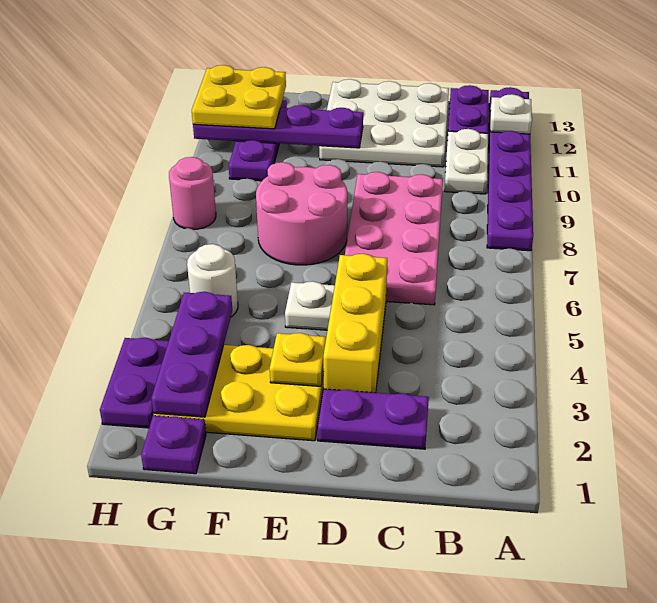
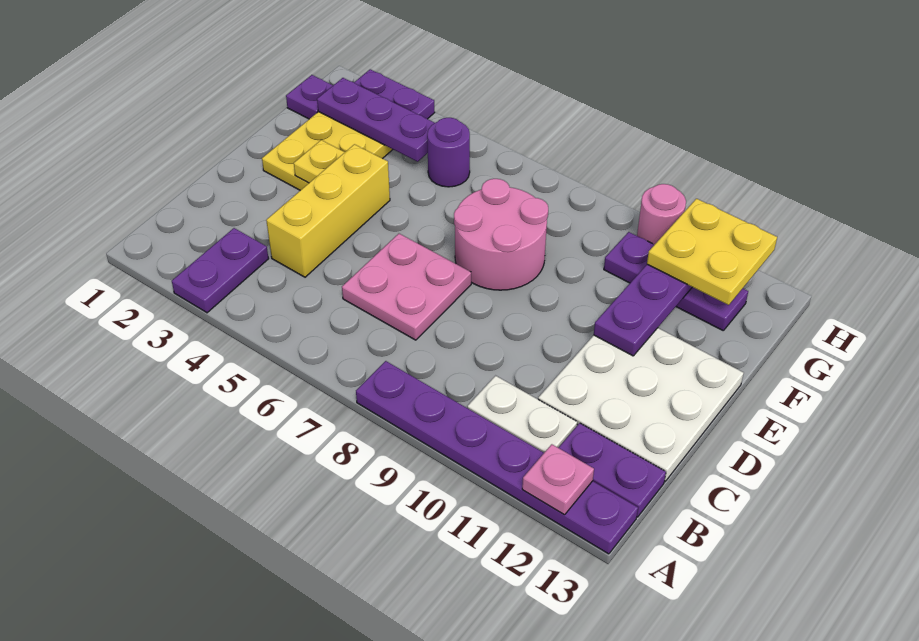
white plate A12 level 2 -> pink plate A12 level 2
purple plate C2:D2 level 1 -> purple plate A3:B3 level 1
pink plate C6:D9 level 1 -> pink plate C6:D7 level 1
yellow brick D3:D5 level 1 -> yellow brick C4:E4 level 1
white plate E5 level 1 -> none
white round brick G5 level 1 -> purple round brick G5 level 1
pink round brick H8 level 1 -> pink round brick H10 level 1

